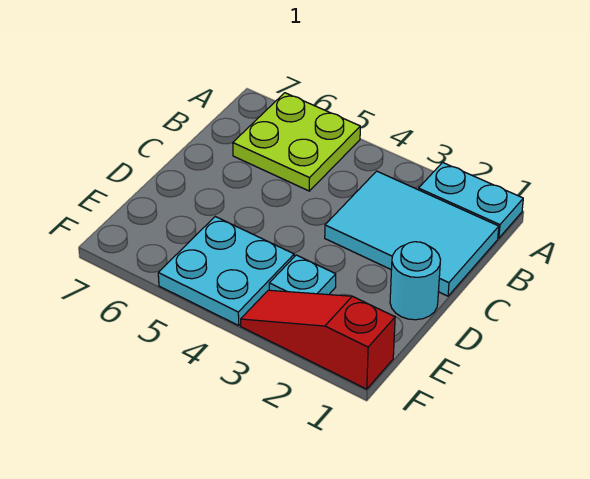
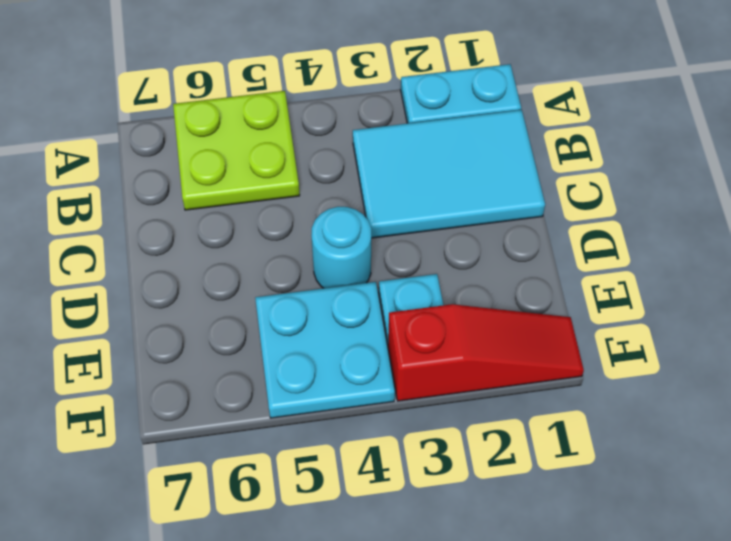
cyan round brick D1 level 1 -> cyan round brick D4 level 1
red slope F1:F3 level 1 top 1 -> red slope F1:F3 level 1 top 3

